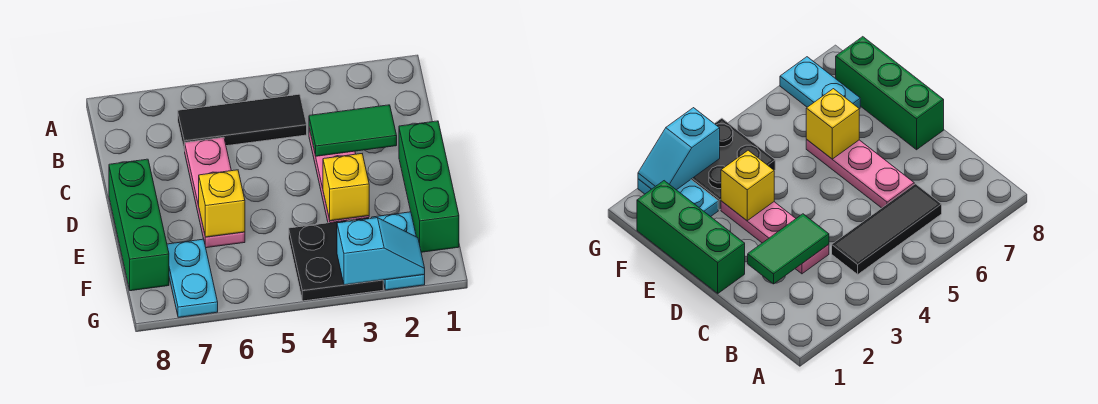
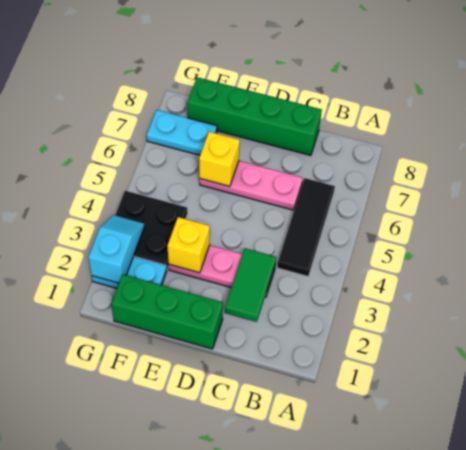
green brick D8:F8 level 1 -> green brick C8:F8 level 1
cyan slope G2:G3 level 2 top 3 -> cyan slope G2:G3 level 2 top 2

